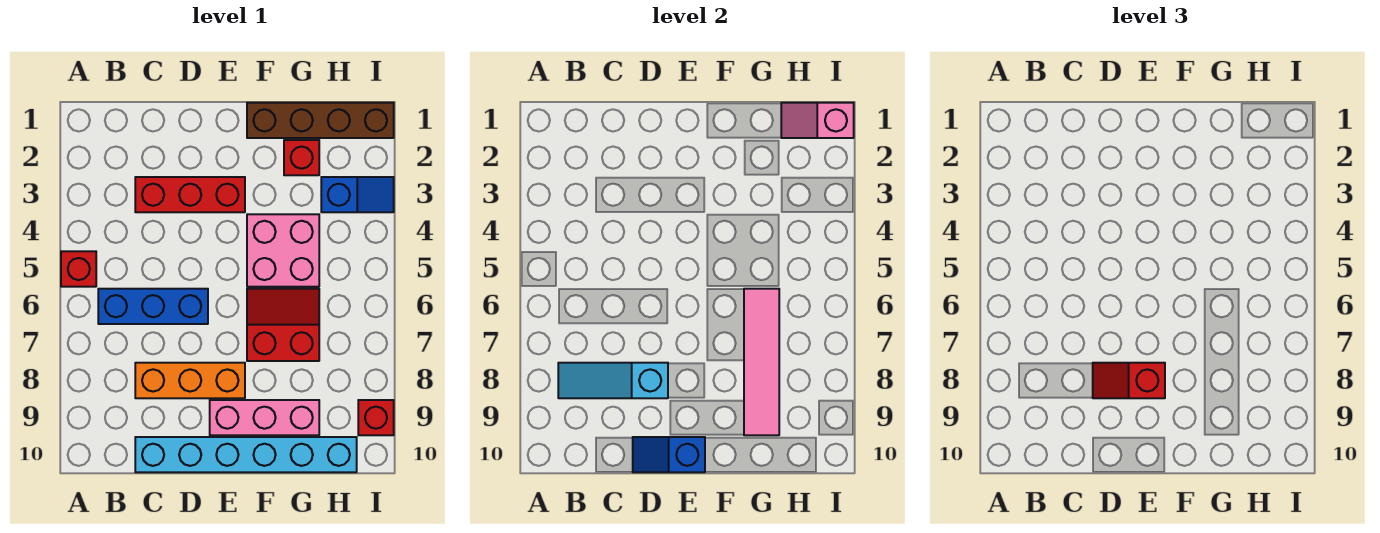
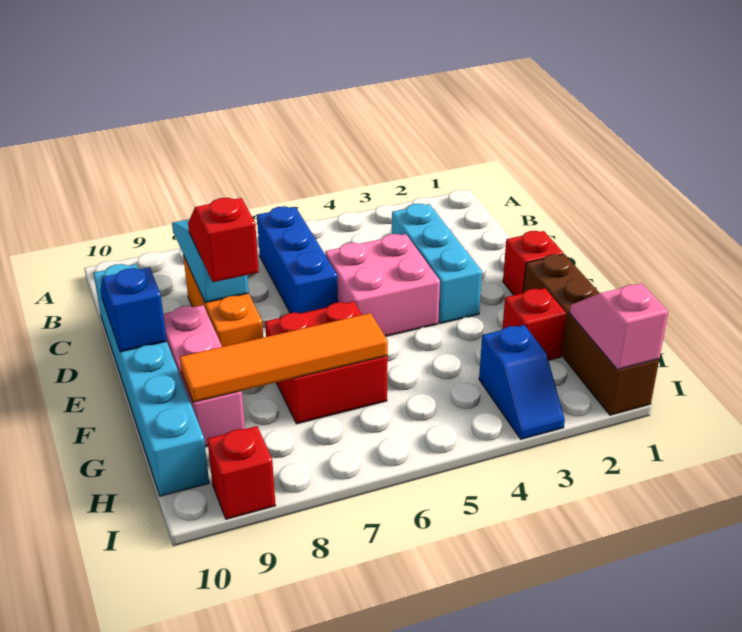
red brick A5 level 1 -> red brick E1 level 1
red brick C3:E3 level 1 -> cyan brick C3:E3 level 1
pink brick F4:G5 level 1 -> pink brick D4:E5 level 1
red slope F6:G7 level 1 top 7 -> red brick F6:G7 level 1
pink tile G6:G9 level 2 -> orange tile G6:G9 level 2

